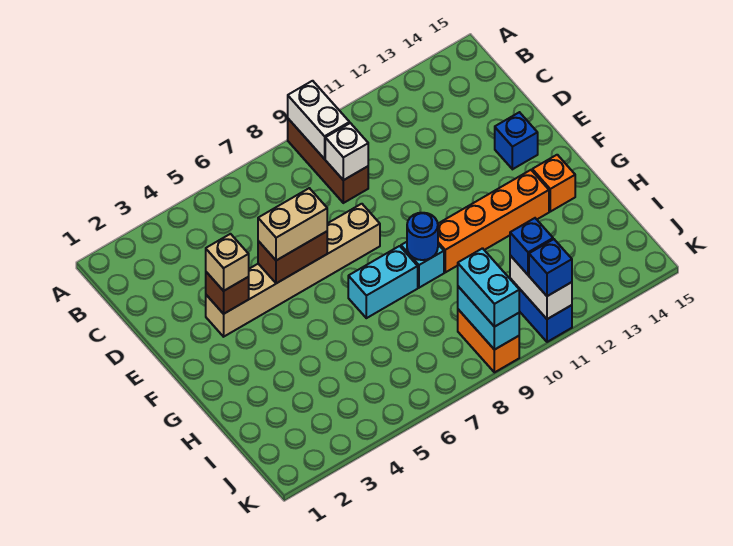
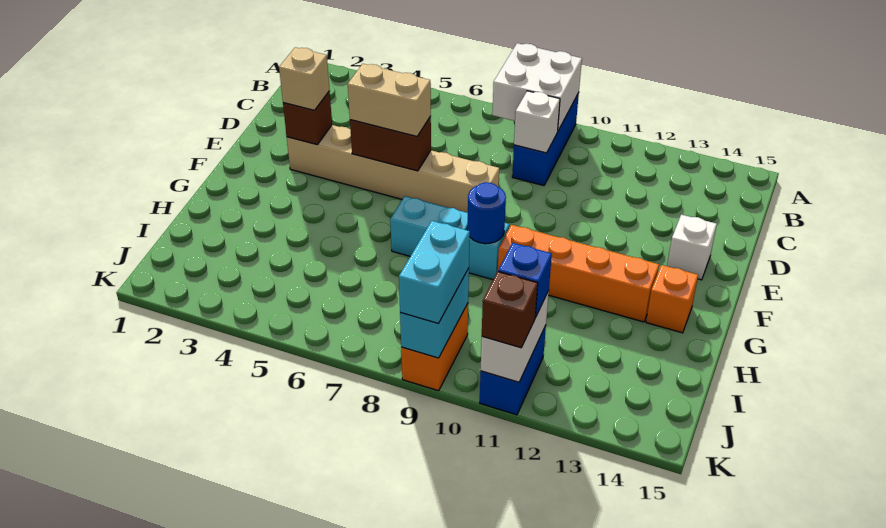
brown brick A9:C9 level 1 -> blue brick A9:C9 level 1
white brick A9:B9 level 2 -> white brick A8:B9 level 2
blue brick E14 level 1 -> white brick E14 level 1
blue brick K11 level 3 -> brown brick K11 level 3

